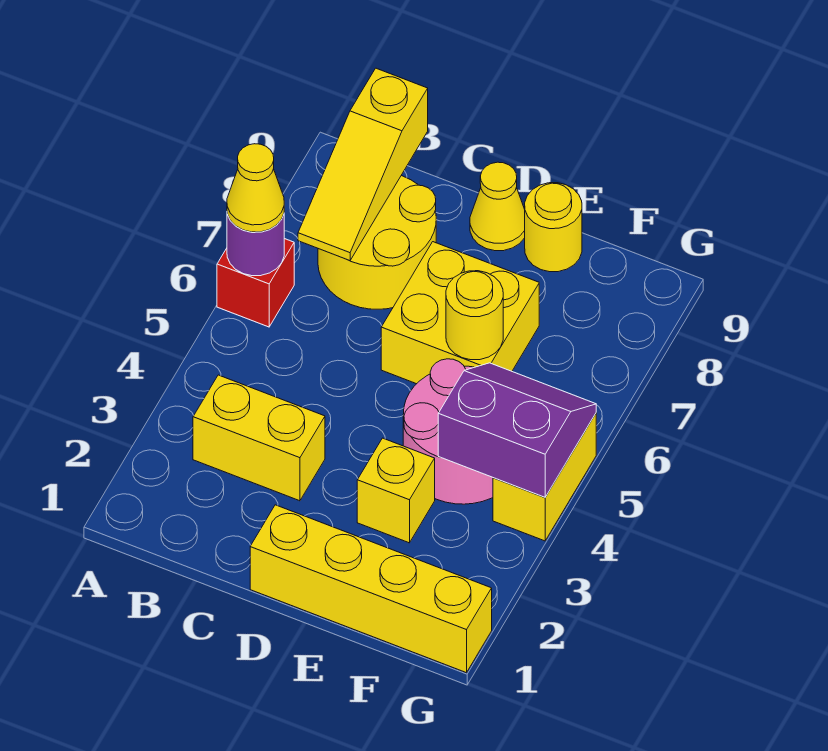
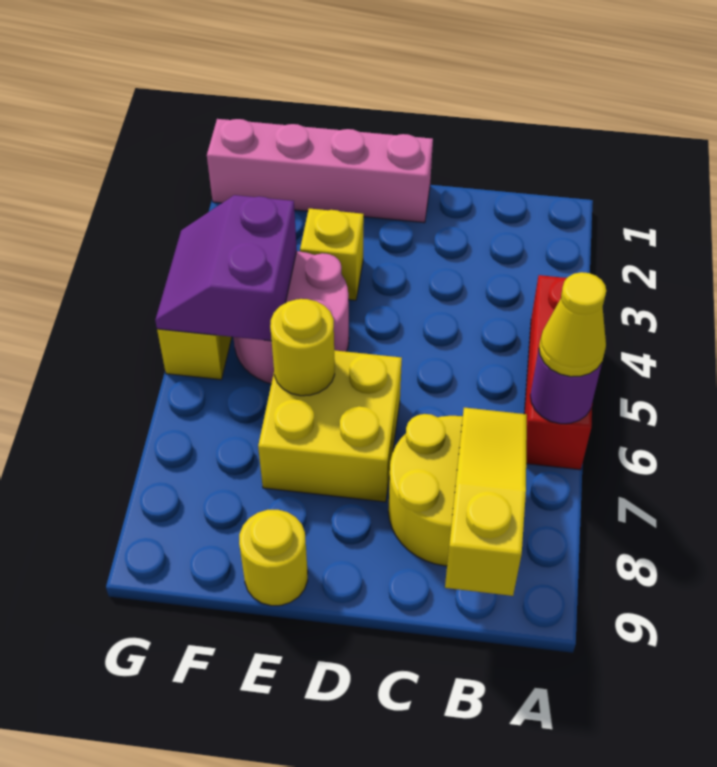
red brick A6 level 1 -> red brick A4:A6 level 1
yellow brick B3:C3 level 1 -> none
yellow brick D1:G1 level 1 -> pink brick D1:G1 level 1
yellow cone D9 level 1 -> none
purple slope F4:G5 level 2 top 4 -> purple slope F4:G5 level 2 top F

